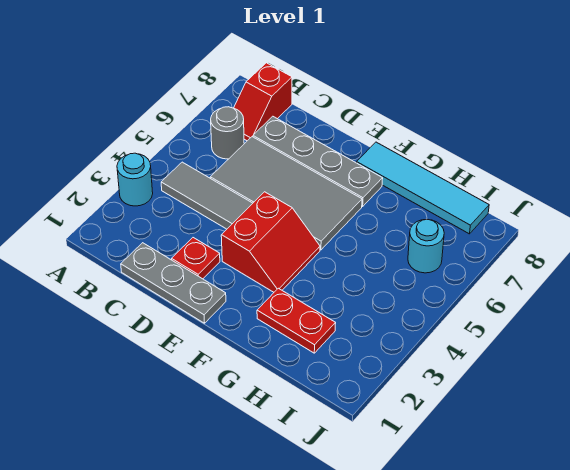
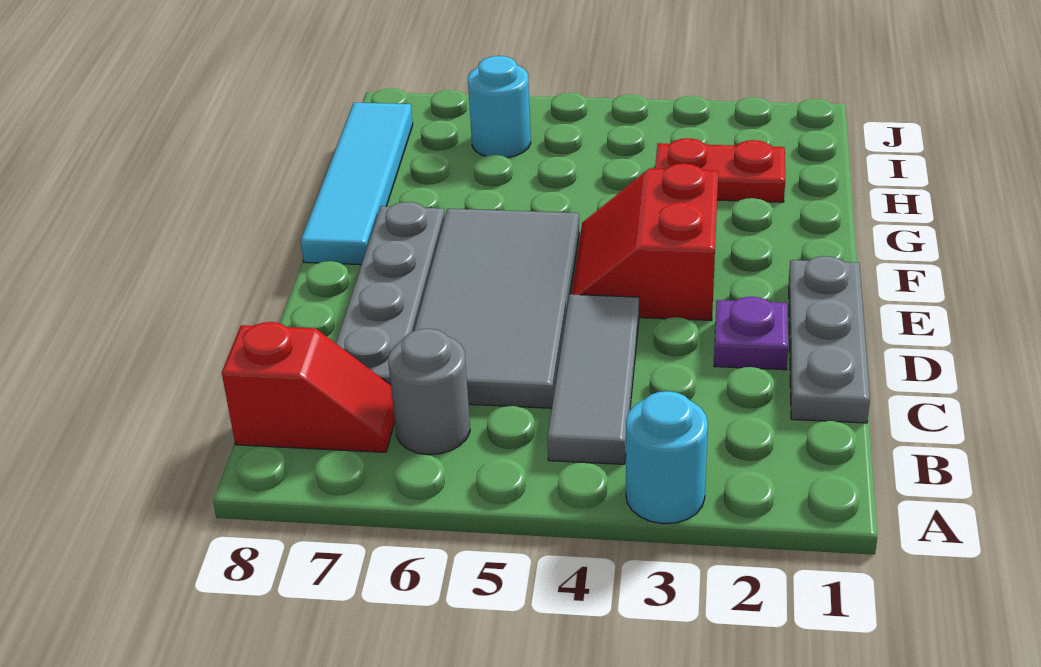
red plate D2 level 1 -> purple plate D2 level 1
red slope E3:F4 level 1 top E -> red slope E3:F4 level 1 top 3
red plate G2:H2 level 1 -> red plate H2:H3 level 1

